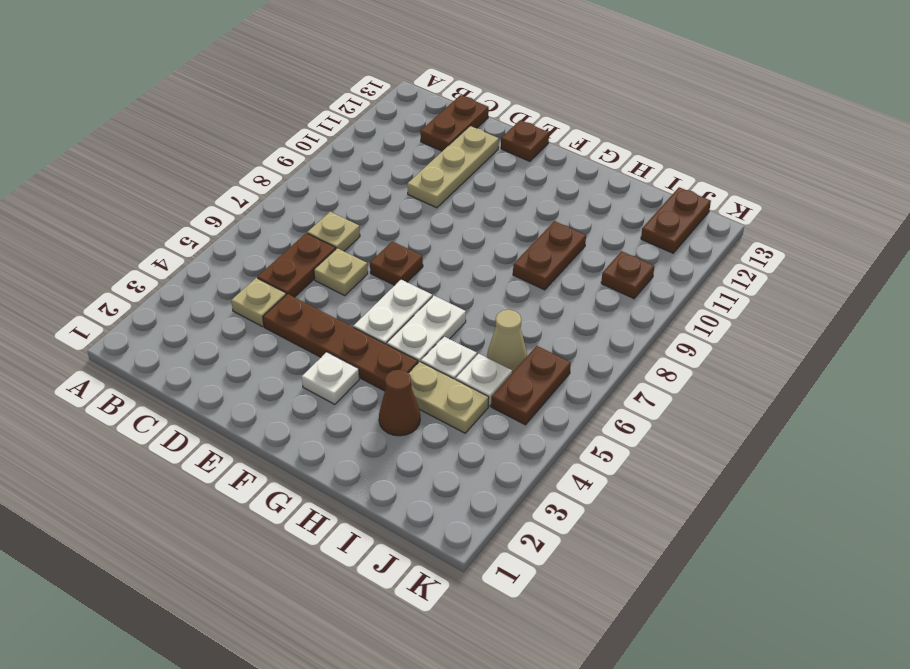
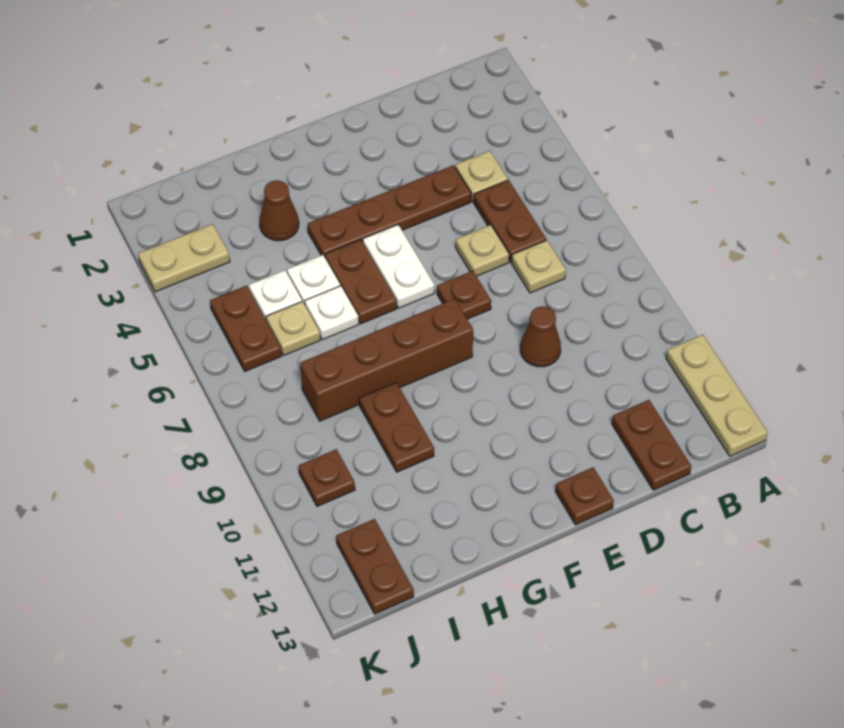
none -> brown cone D9 level 1
tan plate D10:D12 level 1 -> tan plate A11:A13 level 1
white plate F3 level 1 -> white plate H6 level 1
none -> brown brick F8:I8 level 1
white plate G5:G6 level 1 -> brown plate G5:G6 level 1
tan plate H4:I4 level 1 -> tan plate J3:K3 level 1
tan cone I6 level 1 -> tan plate I6 level 1

